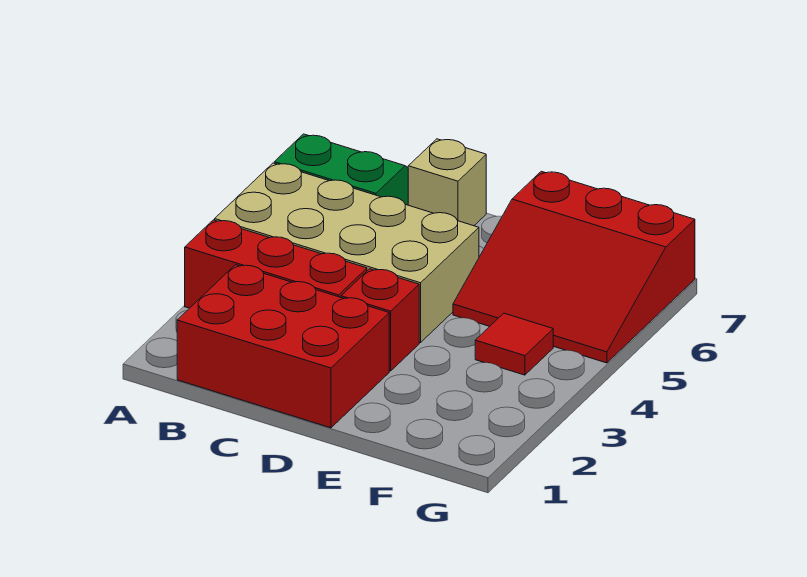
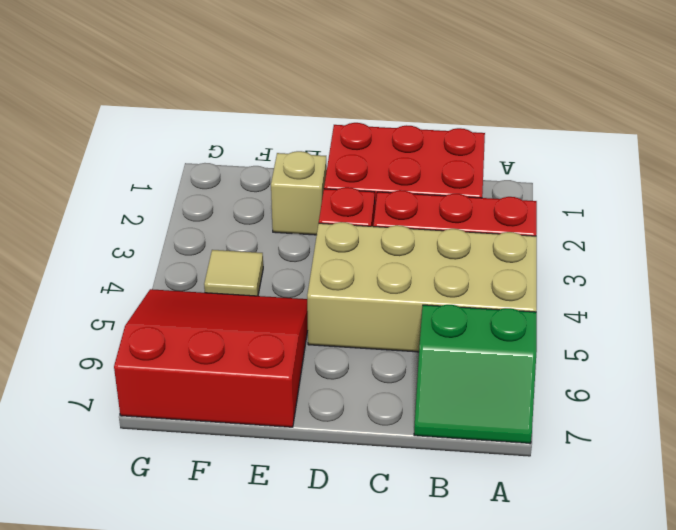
tan brick C7 level 1 -> tan brick E2 level 1
red tile F4 level 1 -> tan tile F4 level 1

